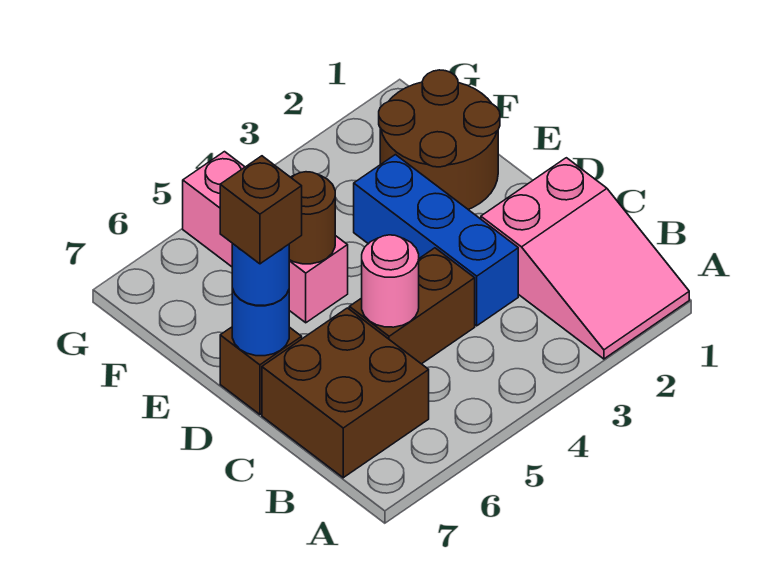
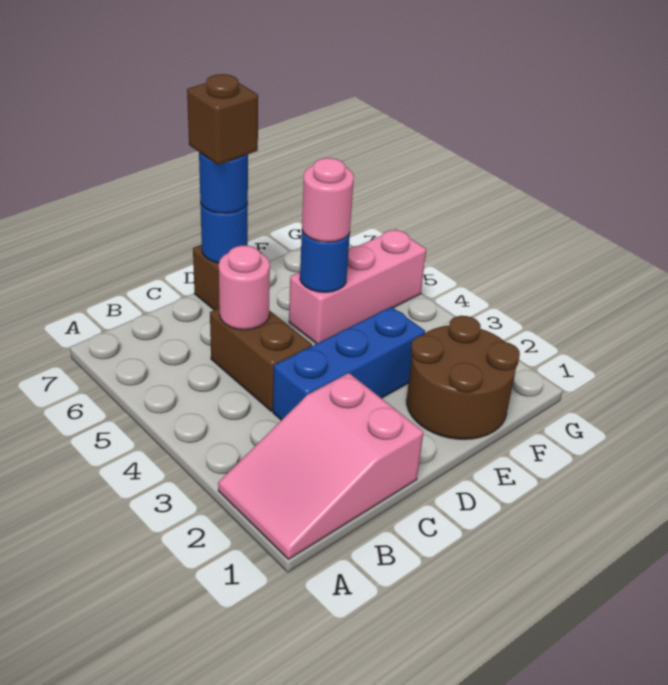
brown brick B6:C7 level 1 -> none
brown round brick E5 level 2 -> blue round brick E5 level 2
none -> pink round brick E5 level 3

